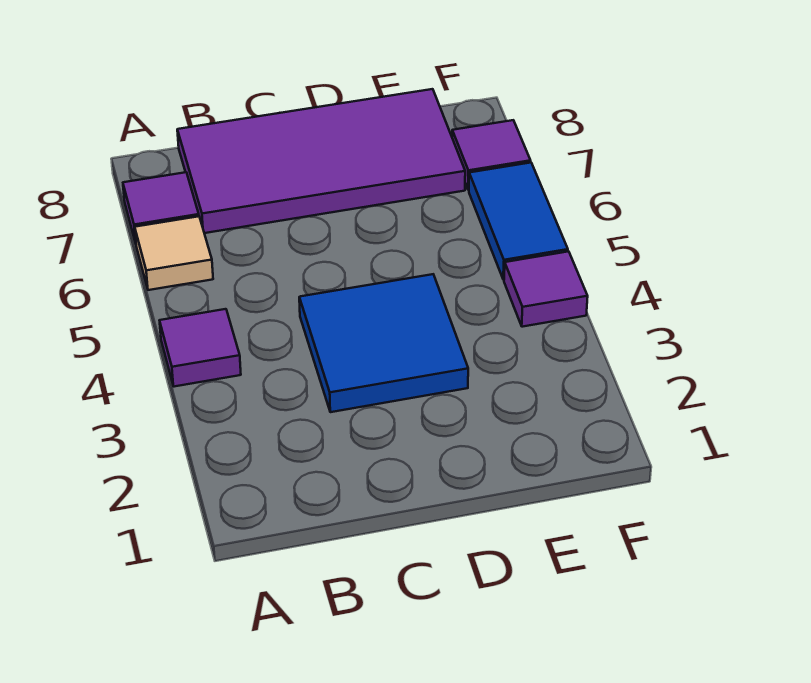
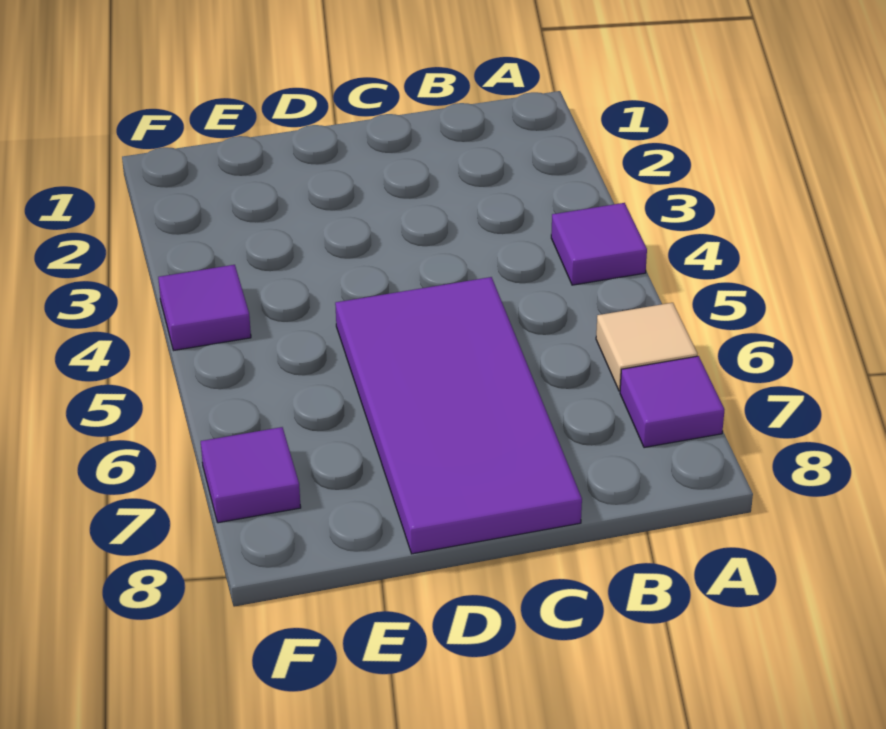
purple tile B7:E8 level 1 -> purple tile C5:D8 level 1
blue tile C3:D4 level 1 -> none
blue tile F5:F6 level 1 -> none

